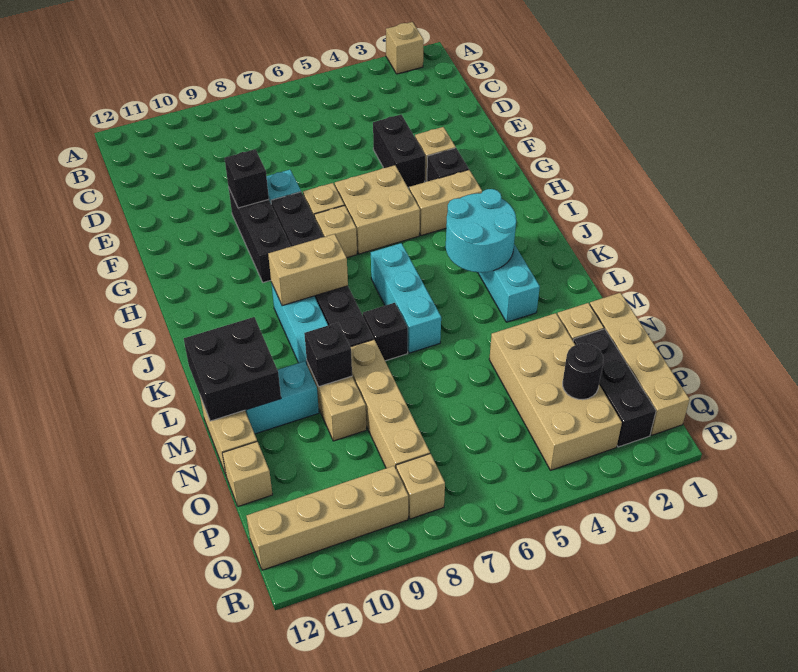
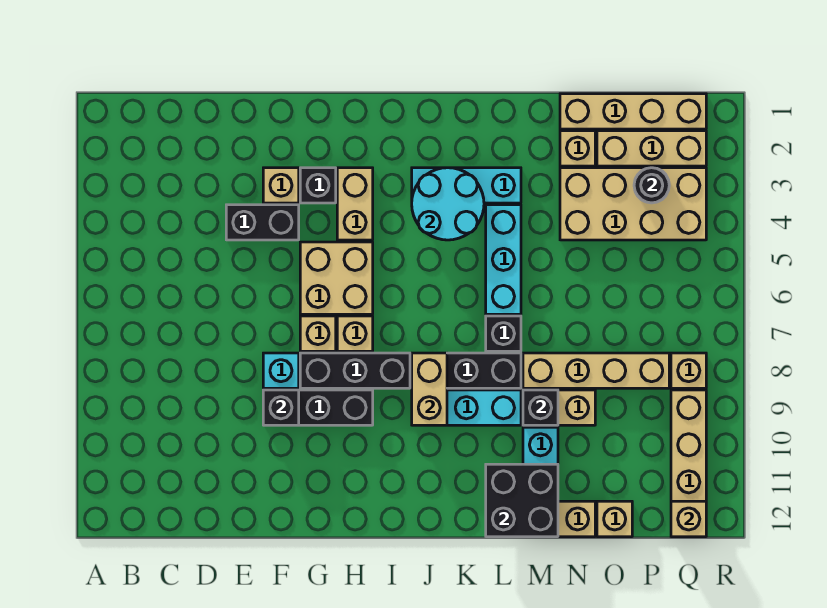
tan brick A2 level 1 -> tan brick Q12 level 2
cyan brick J6:L6 level 1 -> cyan brick L4:L6 level 1
black brick O2:Q2 level 1 -> tan brick O2:Q2 level 1

